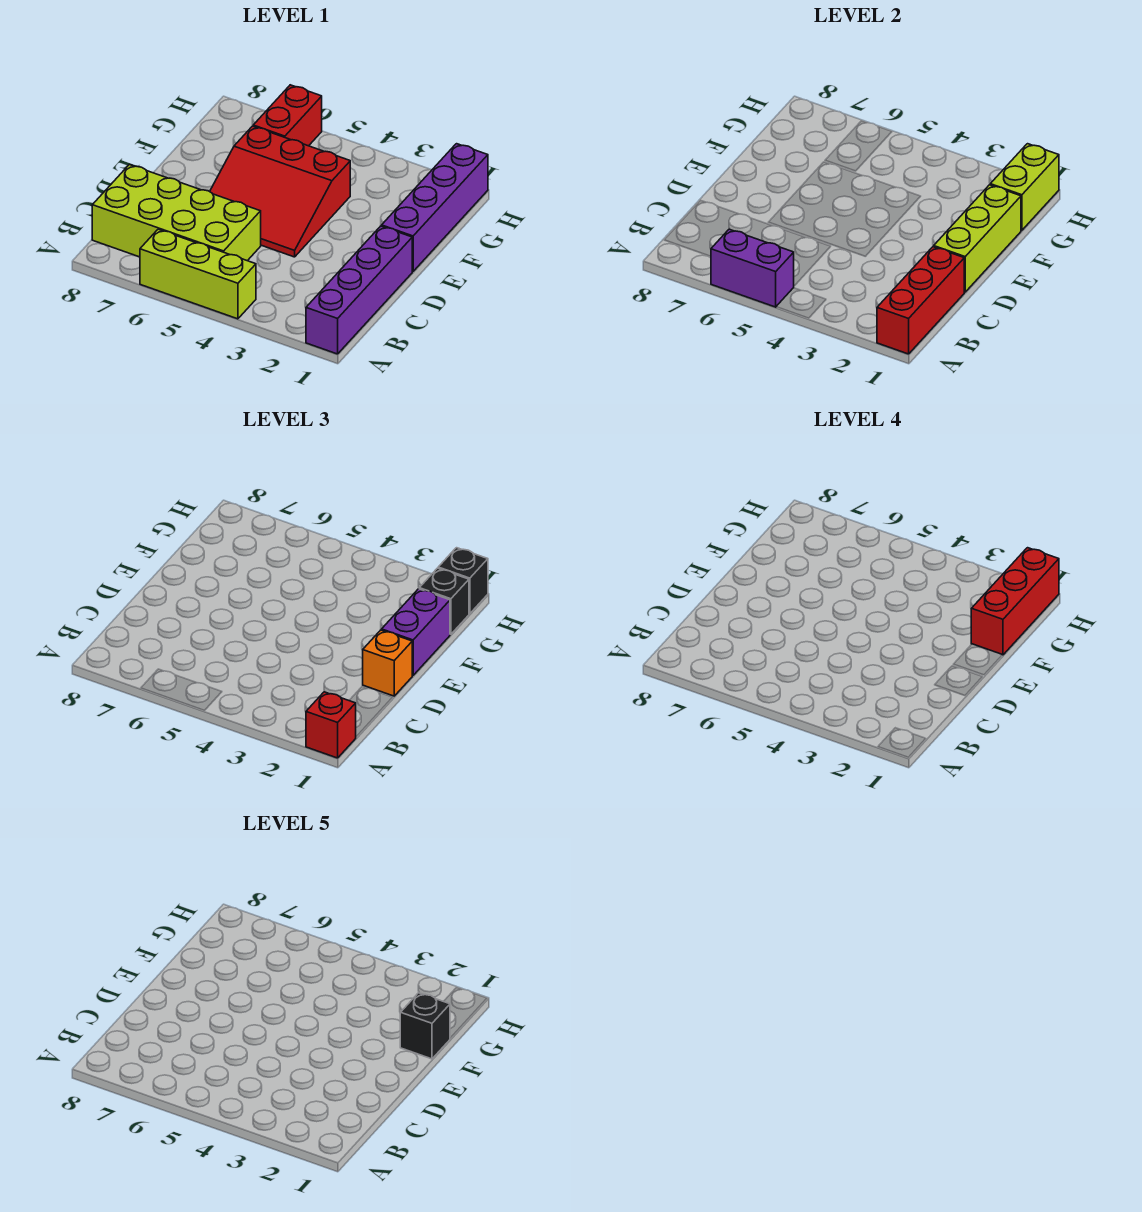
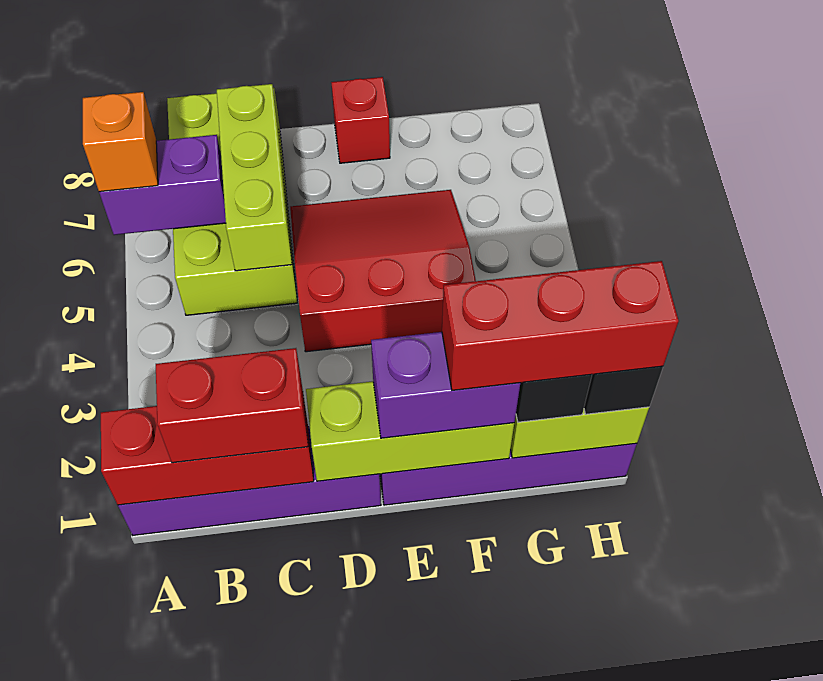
red brick A1 level 3 -> red brick E8 level 1
lime brick A4:A6 level 1 -> lime brick C5:C7 level 2
purple brick A5:A6 level 2 -> purple brick A6:B6 level 2
orange brick D1 level 3 -> orange brick A6 level 3
red slope D4:F6 level 1 top F -> red slope D4:F6 level 1 top 4
black brick F1 level 5 -> none
red brick G6:H6 level 1 -> red brick B1:C1 level 3

